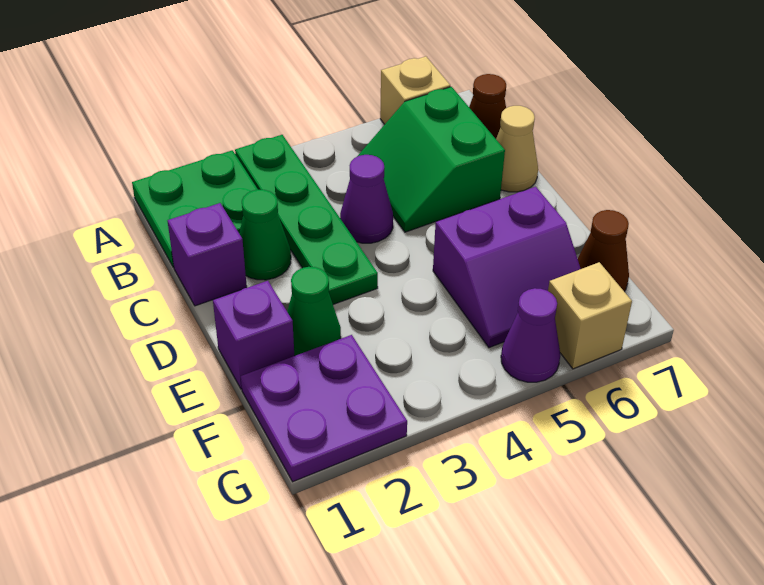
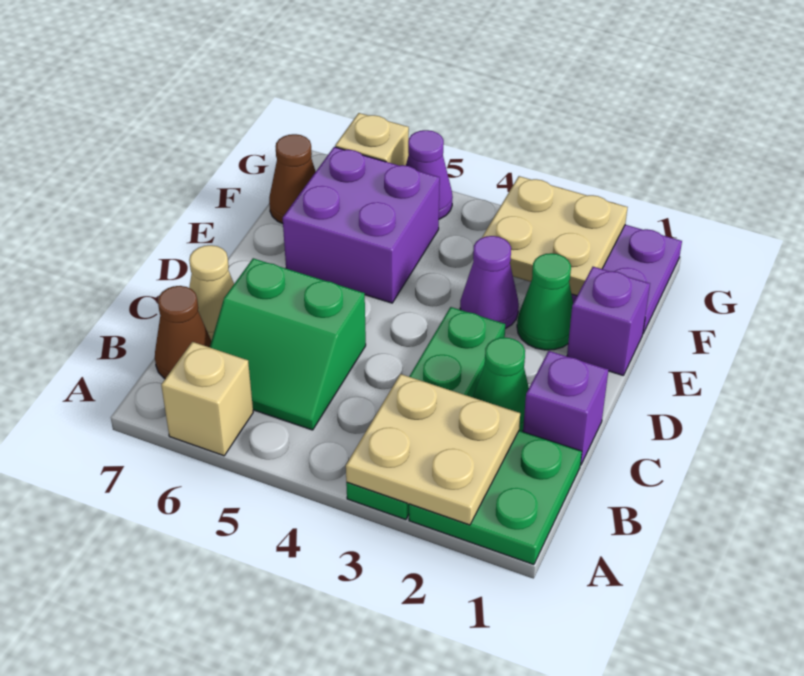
none -> tan plate A2:B3 level 2
green slope B5:C6 level 1 top 6 -> green slope B5:C6 level 1 top C
purple cone C4 level 1 -> purple cone E3 level 1
purple slope E5:F6 level 1 top E -> purple brick E5:F6 level 1
none -> tan plate F2:G3 level 2

